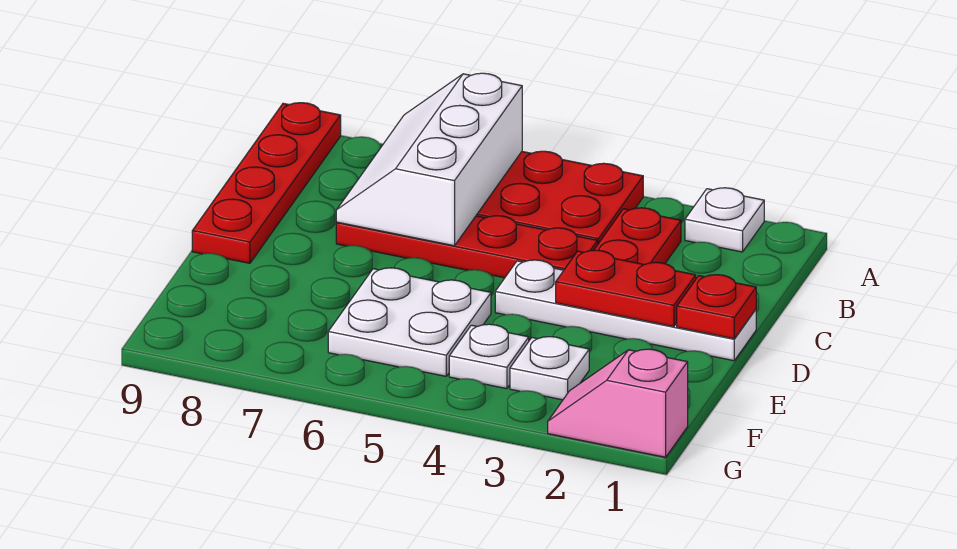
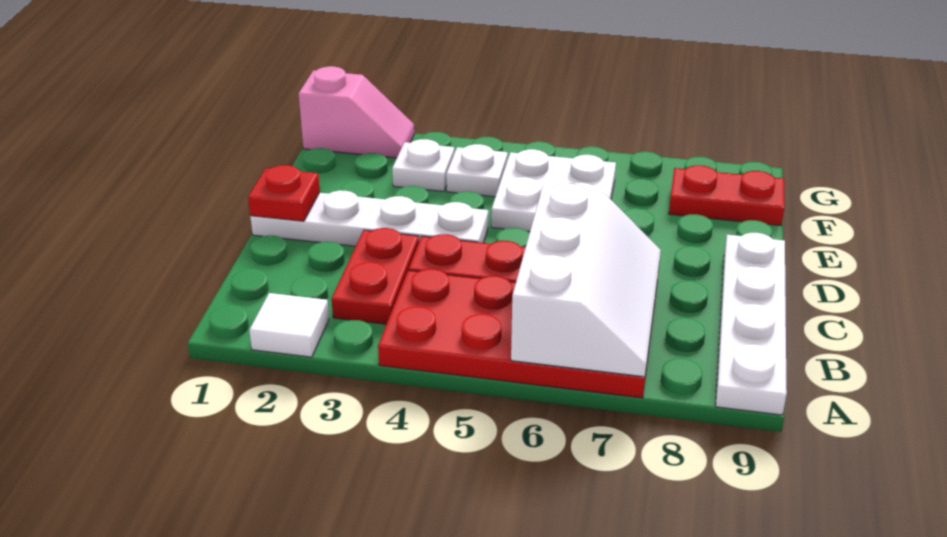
white plate A2 level 1 -> white tile A2 level 1
red plate A9:D9 level 1 -> white plate A9:D9 level 1
red plate D2:D3 level 2 -> red plate F8:F9 level 1

